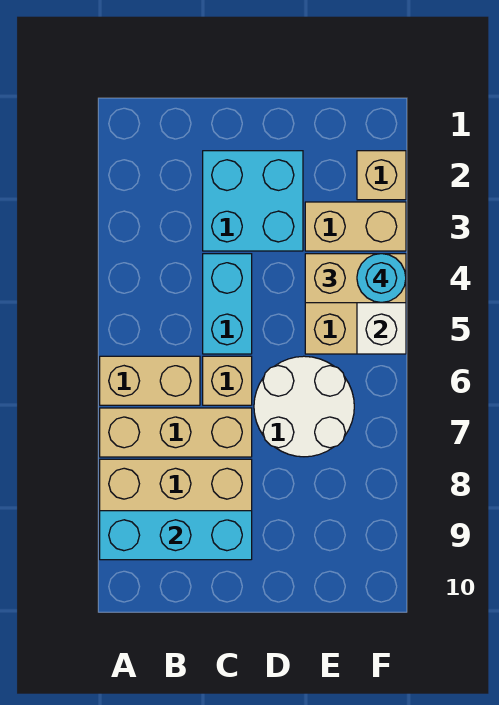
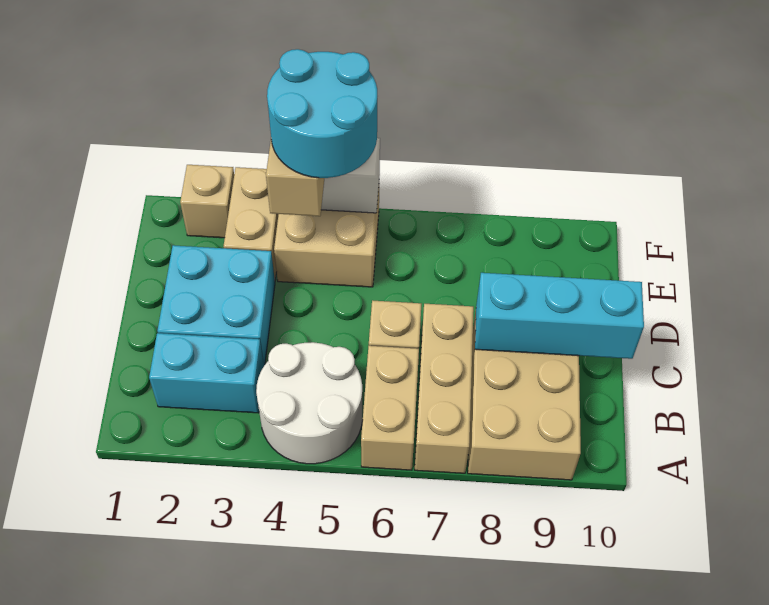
cyan brick A9:C9 level 2 -> cyan brick C8:C10 level 2
cyan brick C4:C5 level 1 -> cyan brick B2:B3 level 1
white round brick D6:E7 level 1 -> white round brick A4:B5 level 1
cyan round brick F4 level 4 -> cyan round brick E4:F5 level 4

